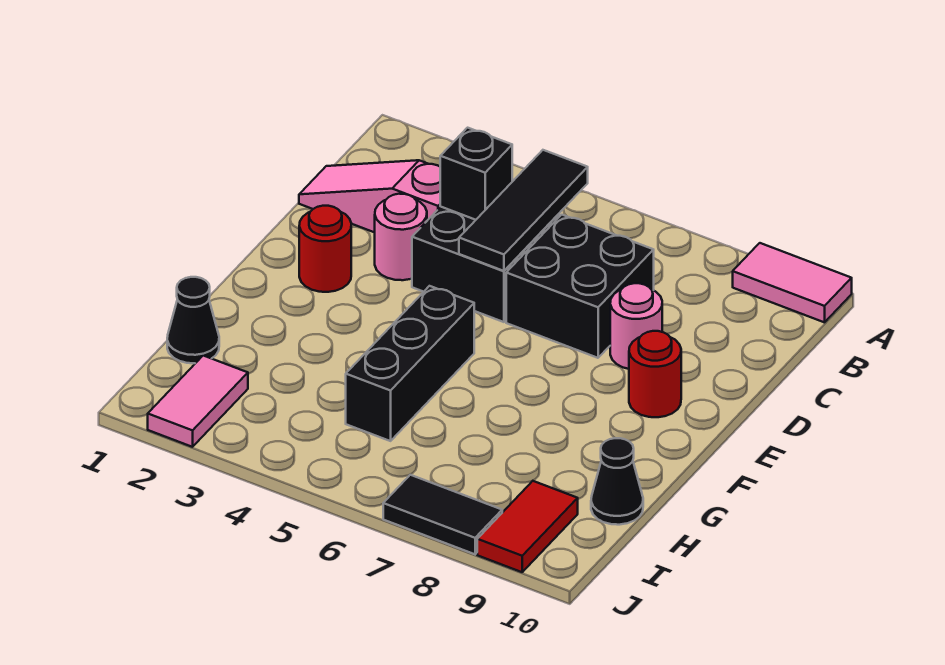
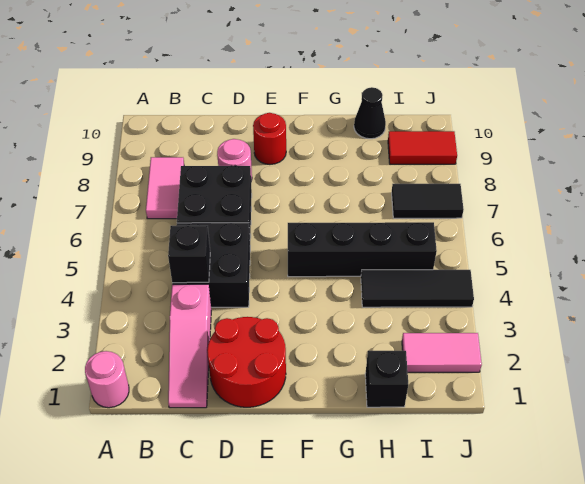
pink tile A9:A10 level 1 -> pink tile B7:B8 level 1
black tile B5:D5 level 2 -> black tile H4:J4 level 1
pink round brick D3 level 1 -> pink round brick A1 level 1
red round brick E2 level 1 -> red round brick D1:E2 level 1
black brick F5:H5 level 1 -> black brick F5:I5 level 1
black cone H1 level 1 -> black brick H1 level 1
black tile J7:J8 level 1 -> black tile I7:J7 level 1

